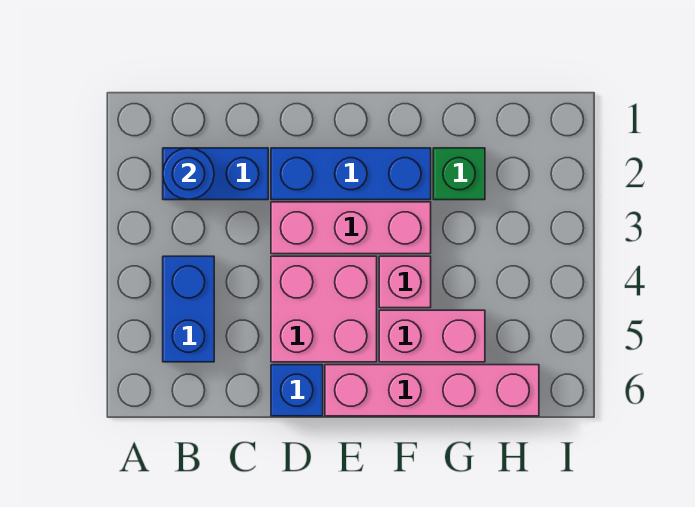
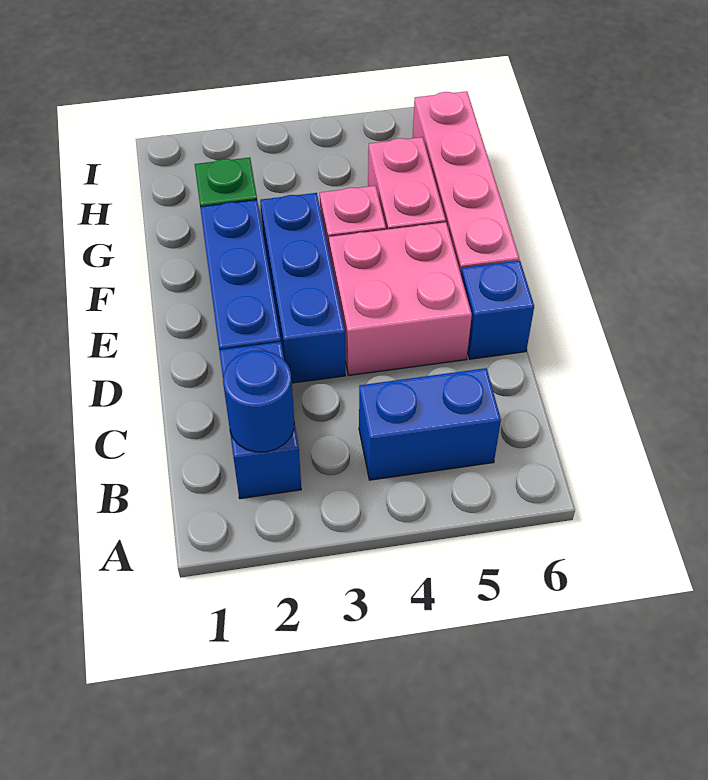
pink brick D3:F3 level 1 -> blue brick D3:F3 level 1

